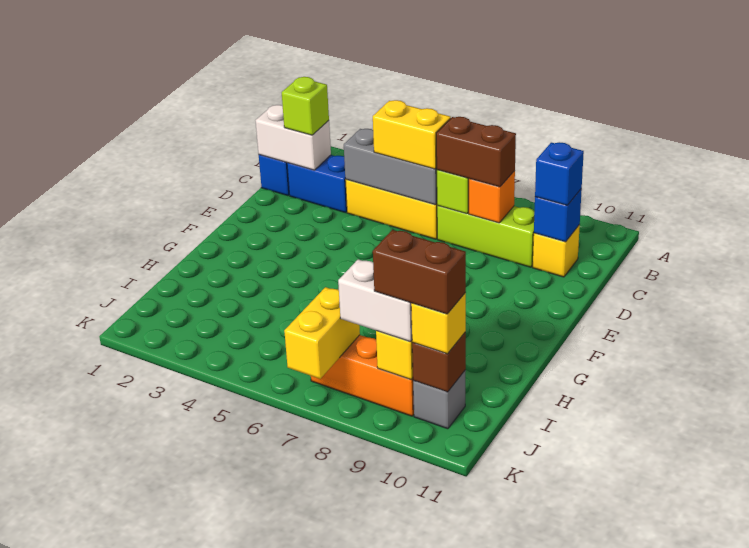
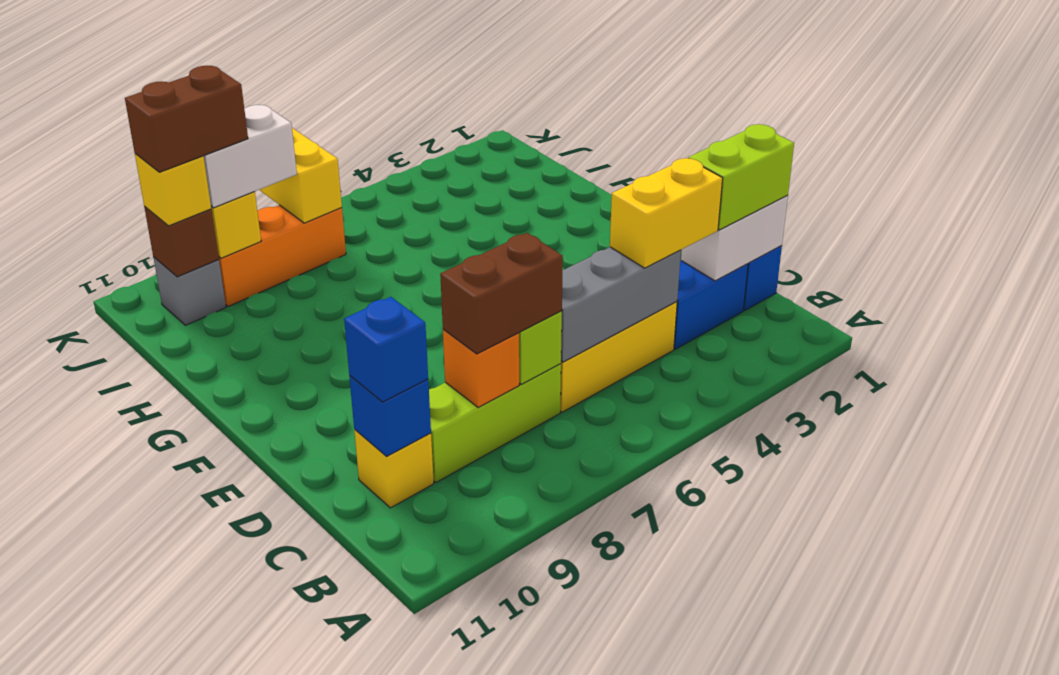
lime brick C2 level 3 -> lime brick C1:C2 level 3
yellow brick C5:C6 level 3 -> yellow brick C3:C4 level 3

